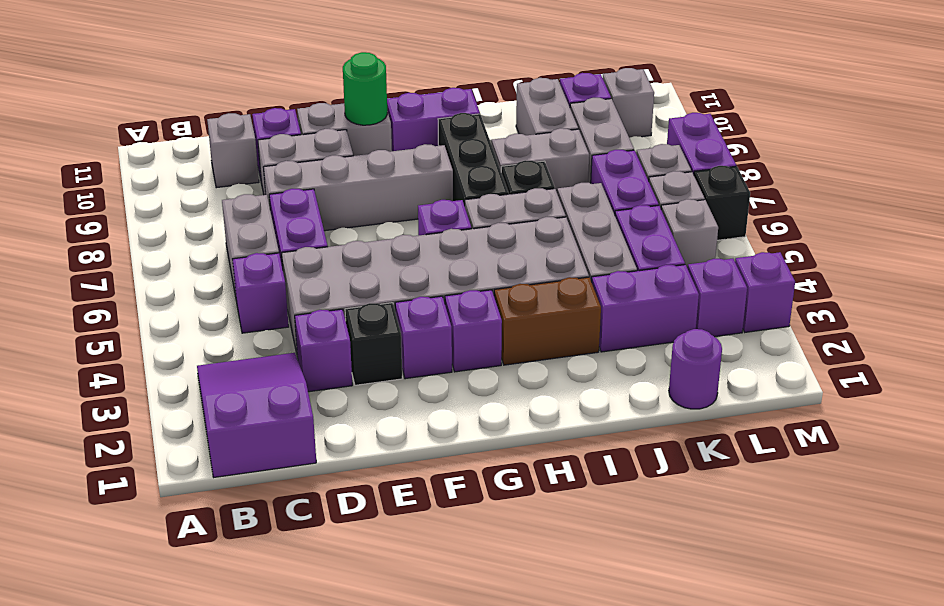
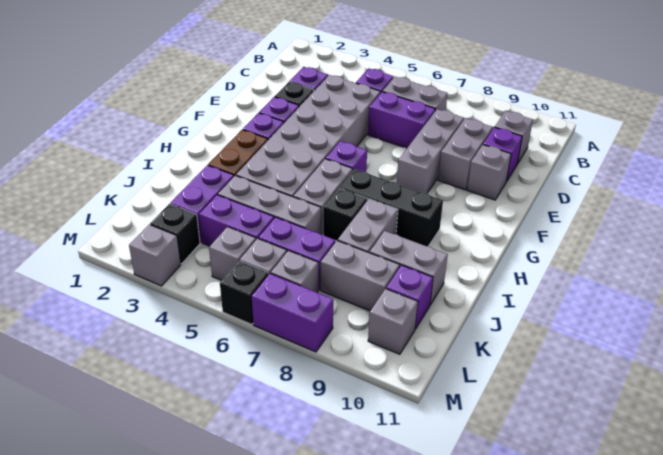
purple slope B1:C3 level 1 top 1 -> none
grey brick D8:G8 level 1 -> grey brick D8:F8 level 1
grey brick E10:F10 level 1 -> grey brick E10 level 1
green round brick F10 level 2 -> none
purple brick G10:H10 level 1 -> none
purple round brick K1 level 1 -> none
purple brick L3 level 1 -> black brick L3 level 1
purple brick M3 level 1 -> grey brick M3 level 1

